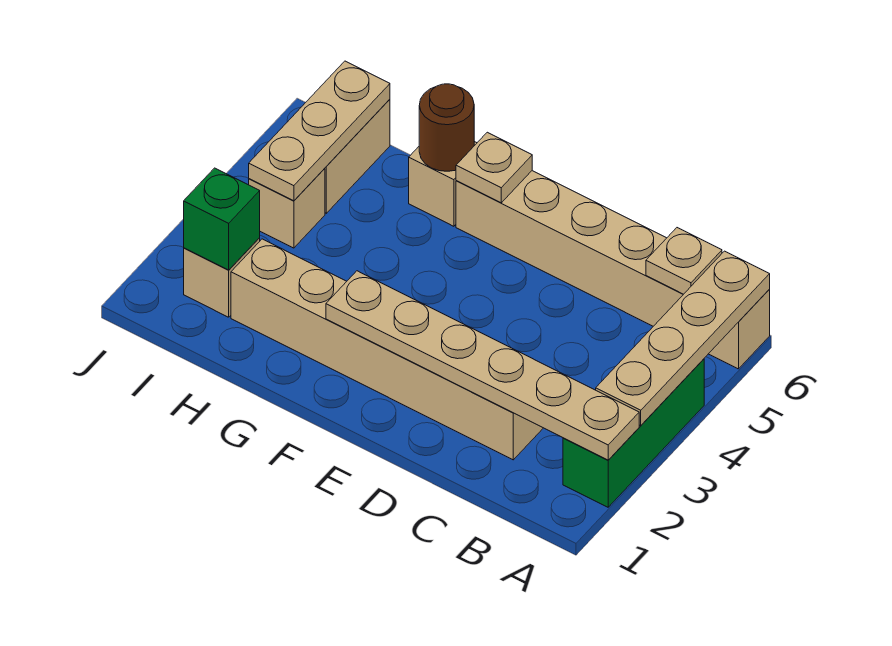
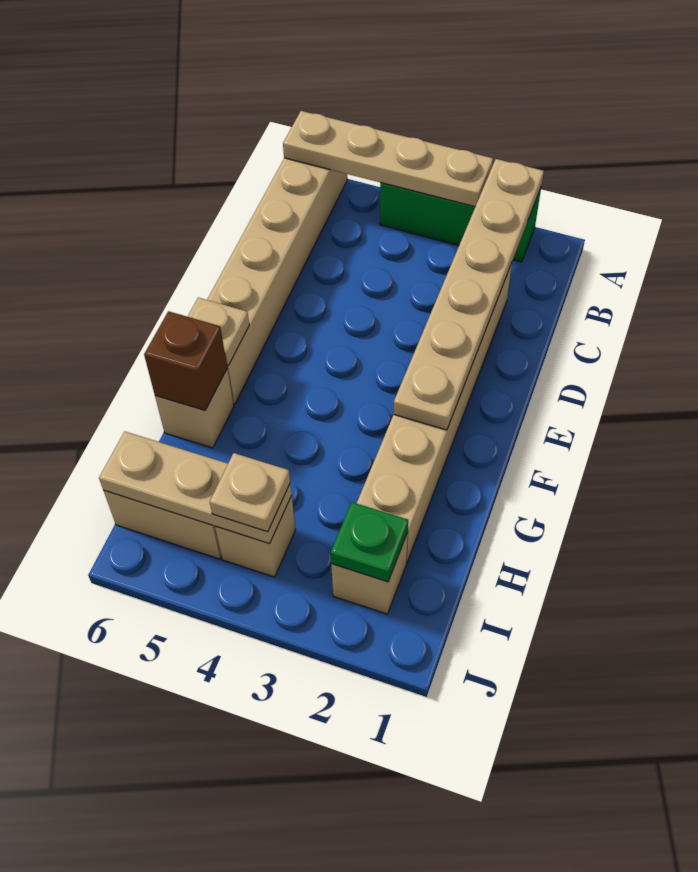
tan plate B6 level 2 -> tan plate I4 level 3
brown round brick G6 level 2 -> brown brick G6 level 2
green brick I2 level 2 -> green plate I2 level 2

